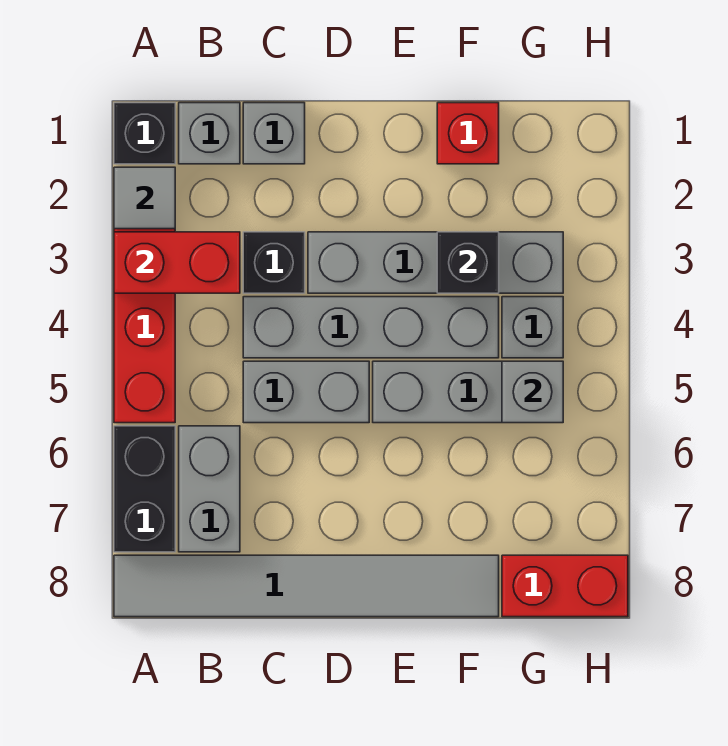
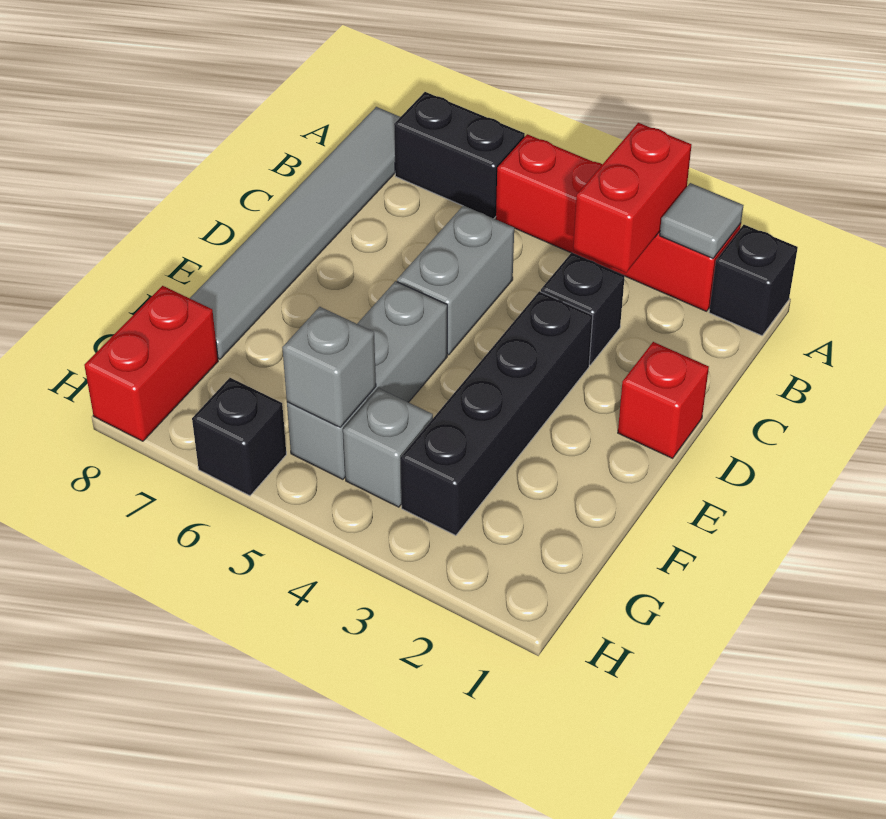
grey brick B1 level 1 -> none
grey brick B6:B7 level 1 -> none
grey brick C1 level 1 -> none
grey brick C4:F4 level 1 -> none
grey brick D3:G3 level 1 -> black brick D3:G3 level 1
red brick F1 level 1 -> red brick D1 level 1
black brick F3 level 2 -> black brick H6 level 1

